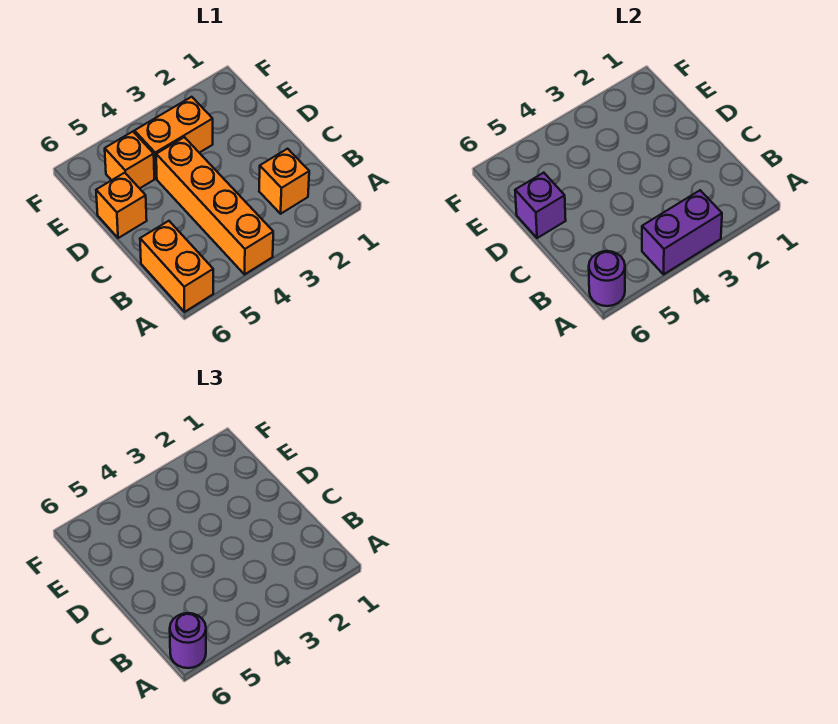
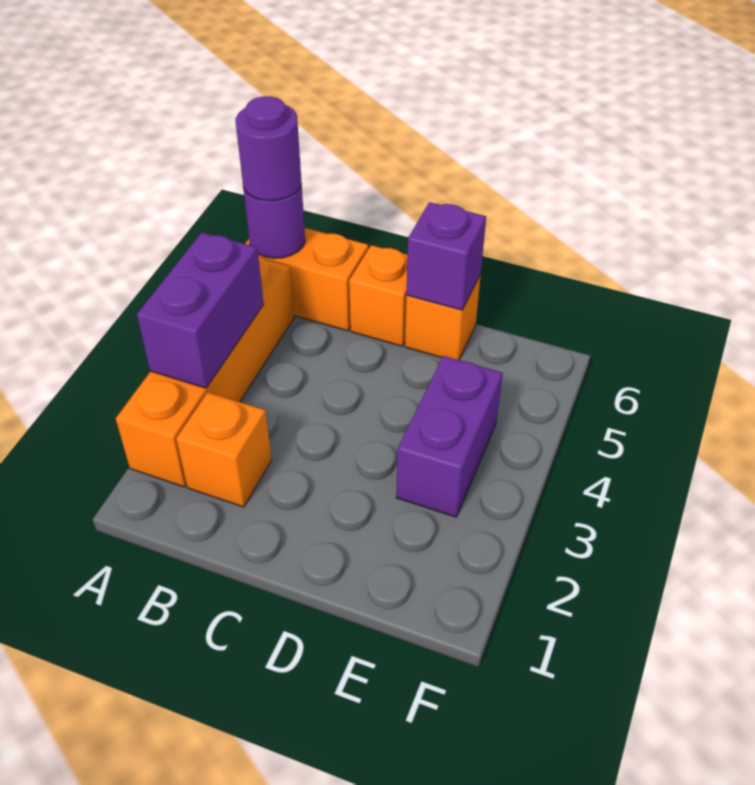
orange brick A4:D4 level 1 -> orange brick A2:A5 level 1
orange brick E3:E4 level 1 -> purple brick E3:E4 level 1
orange brick E5 level 1 -> orange brick C6 level 1

